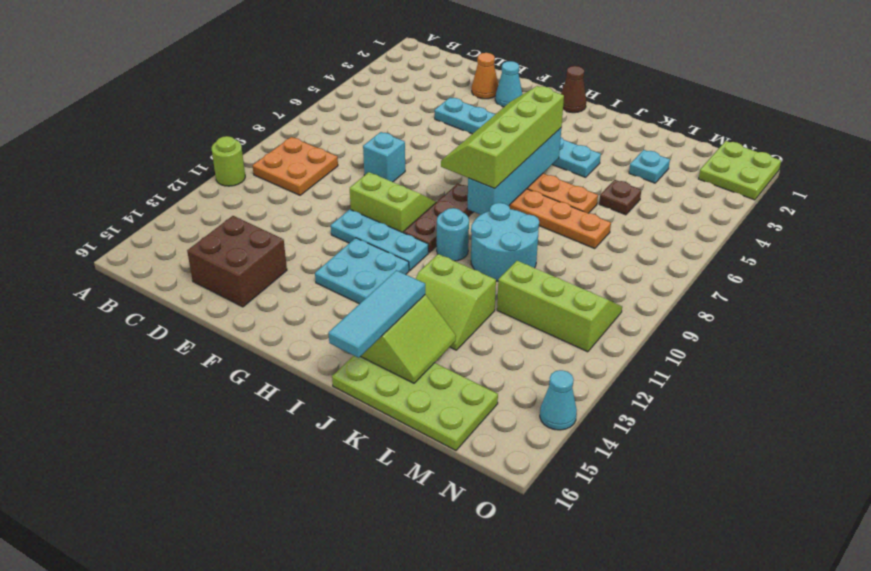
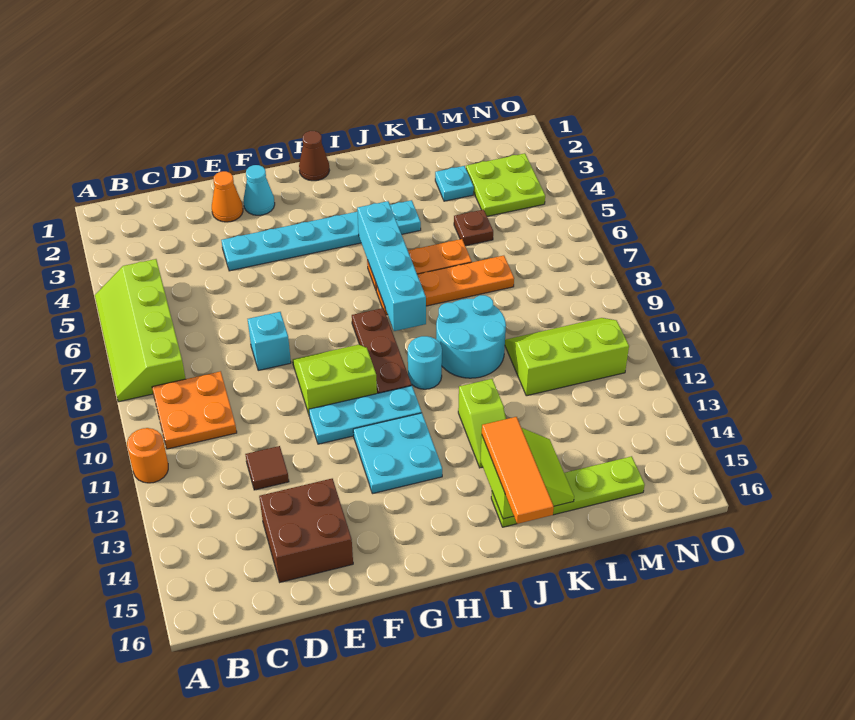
lime round brick A11 level 1 -> orange round brick A11 level 1
none -> brown tile D12 level 1
lime slope H5:I8 level 3 top I -> lime slope A5:B8 level 1 top B
lime slope J12:K13 level 1 top 12 -> lime slope J12:J13 level 1 top 12
cyan tile J14:J16 level 3 -> orange tile J14:J16 level 3
lime plate J15:M16 level 1 -> lime plate J15:M15 level 1
lime plate N1:O2 level 1 -> lime plate M3:N4 level 1
cyan cone O14 level 1 -> none

